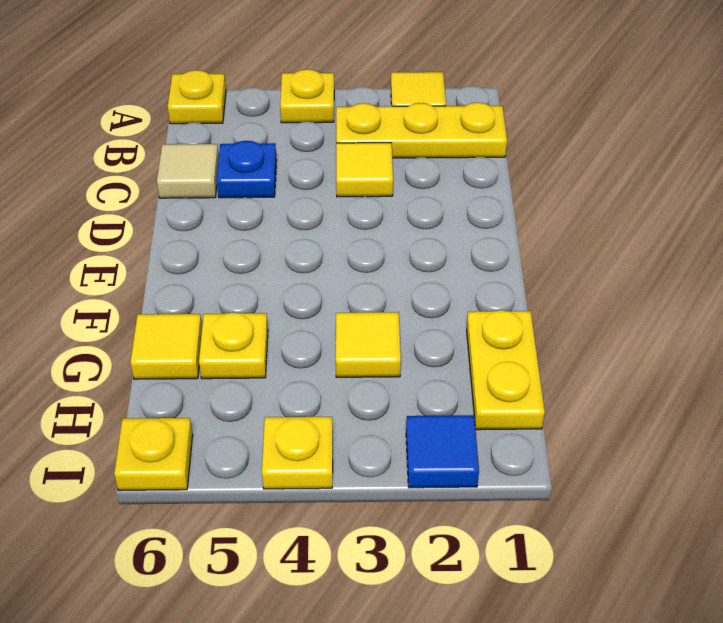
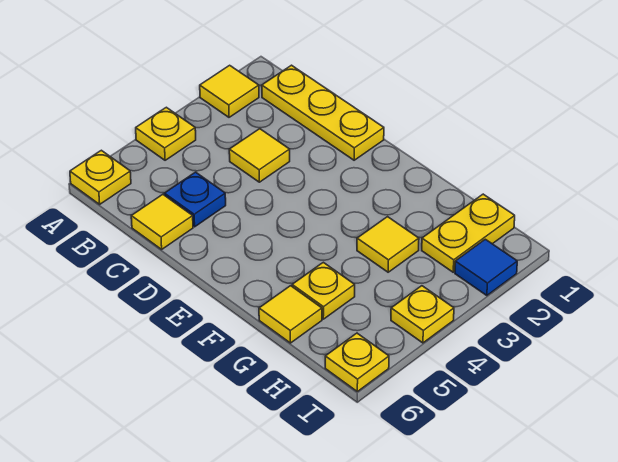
yellow plate B1:B3 level 1 -> yellow plate B1:D1 level 1
tan tile C6 level 1 -> yellow tile C6 level 1
yellow plate G1:H1 level 1 -> yellow plate H1:H2 level 1

